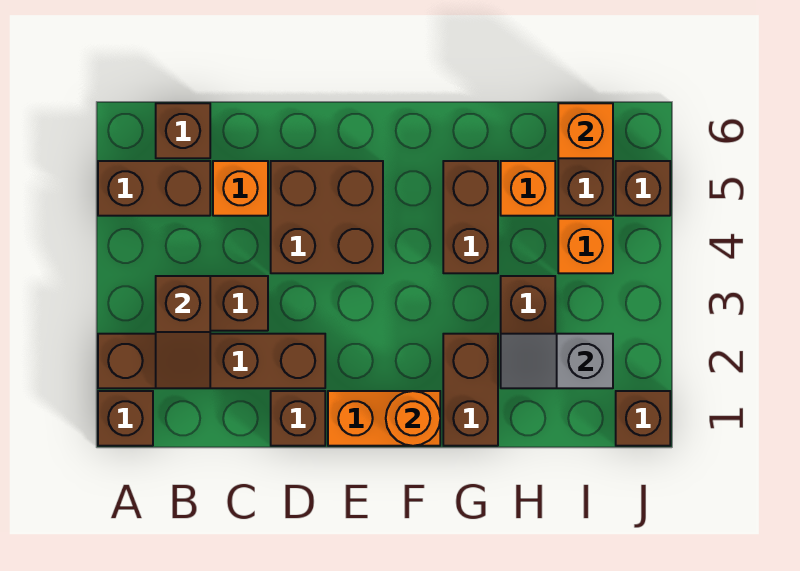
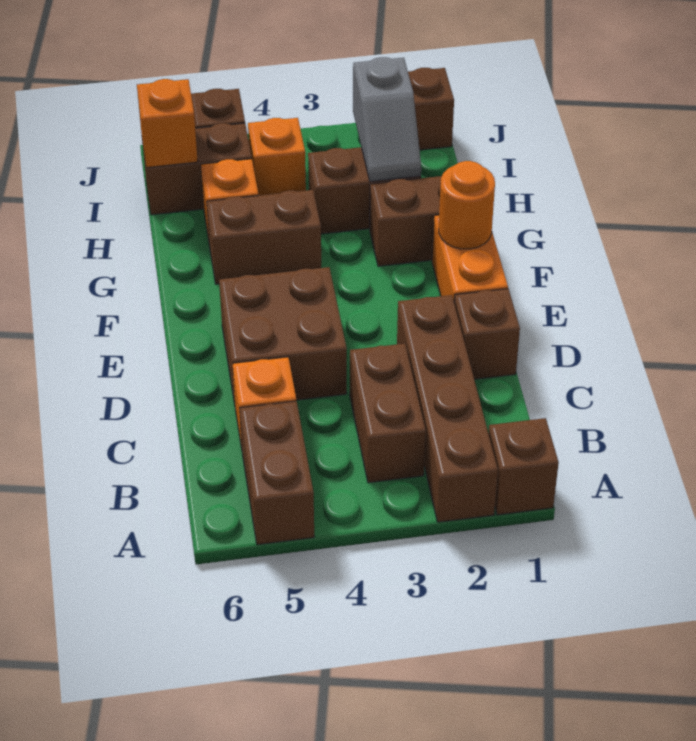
brown slope B2:B3 level 2 top 3 -> none
brown brick B6 level 1 -> none

